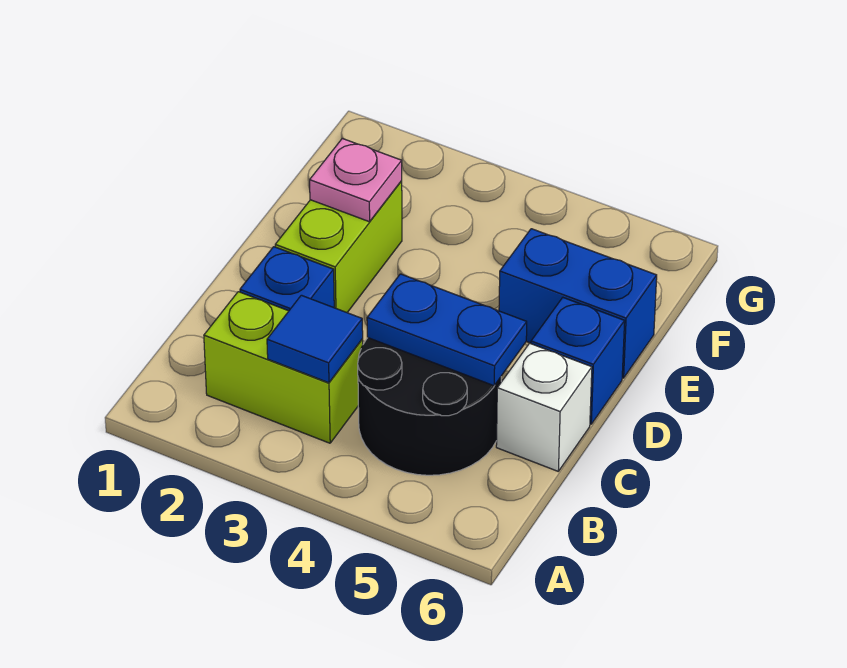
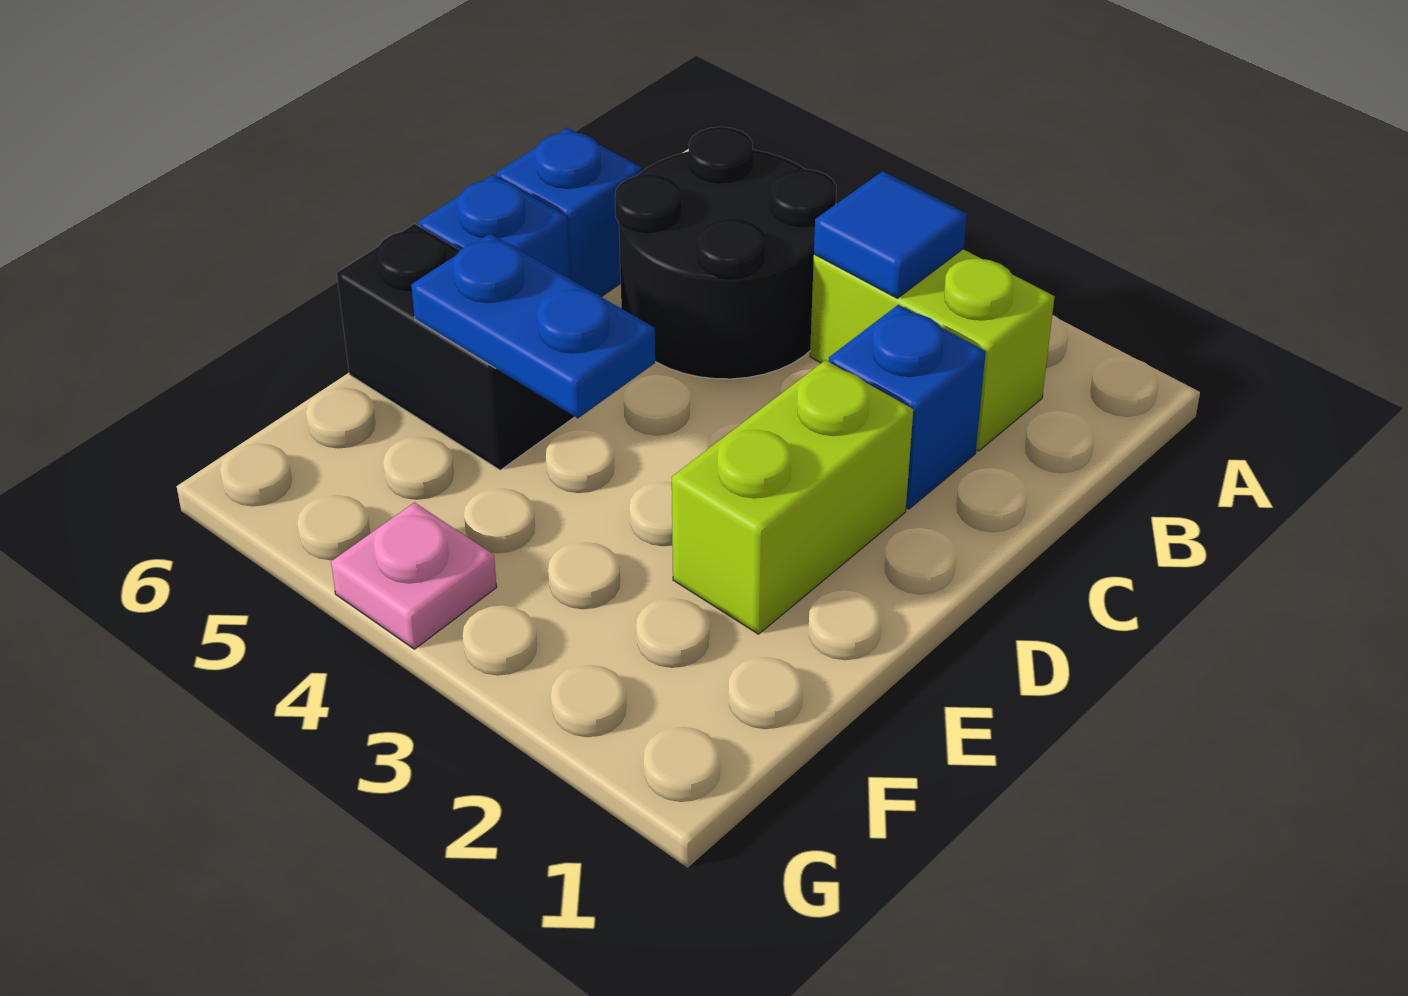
blue plate C4:C5 level 2 -> blue plate E4:E5 level 2
white brick C6 level 1 -> blue brick C6 level 1
pink plate E2 level 2 -> pink plate G4 level 1
blue brick E5:E6 level 1 -> black brick E5:E6 level 1

